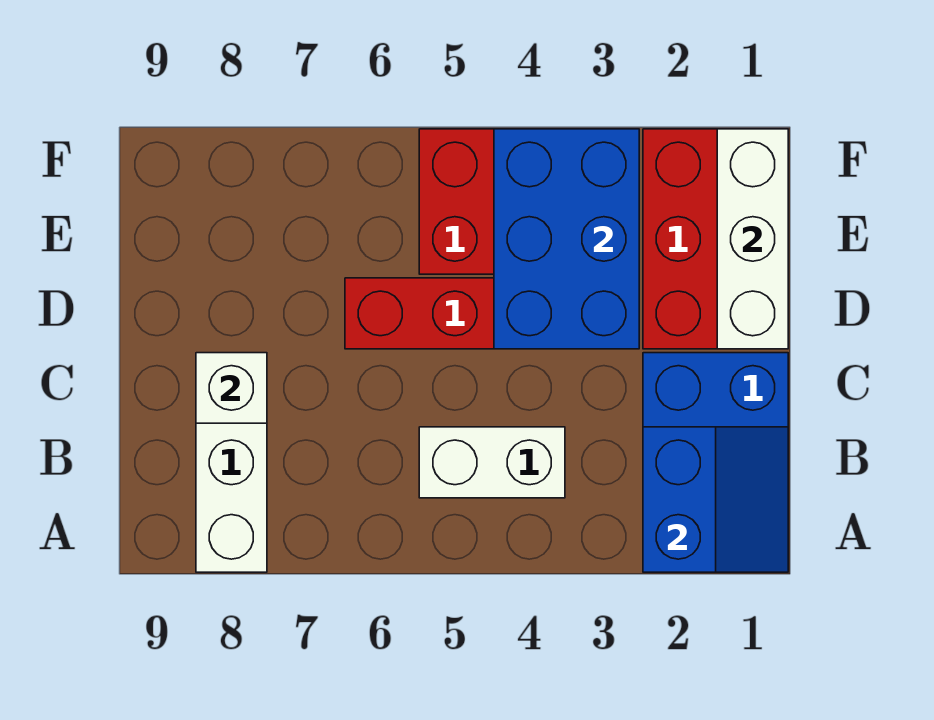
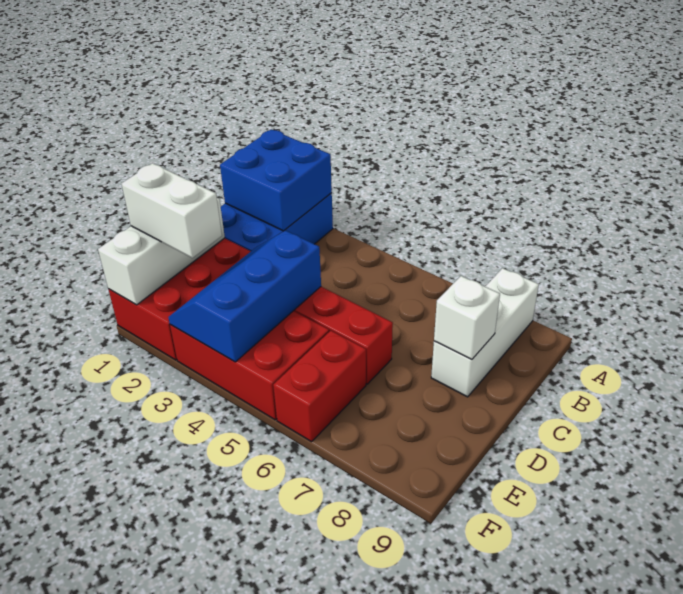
blue slope A1:B2 level 2 top 2 -> blue brick A1:B2 level 2
white brick B4:B5 level 1 -> white brick E1:E2 level 3
blue brick D3:F4 level 2 -> blue slope D3:F4 level 2 top 4
none -> red brick E6:F6 level 1

